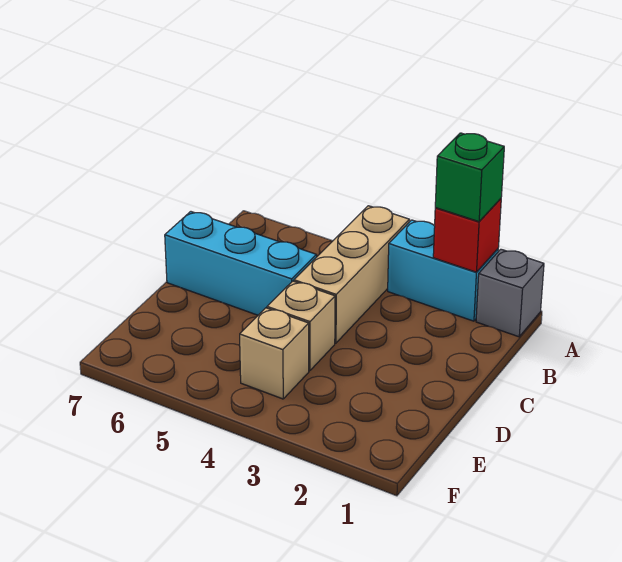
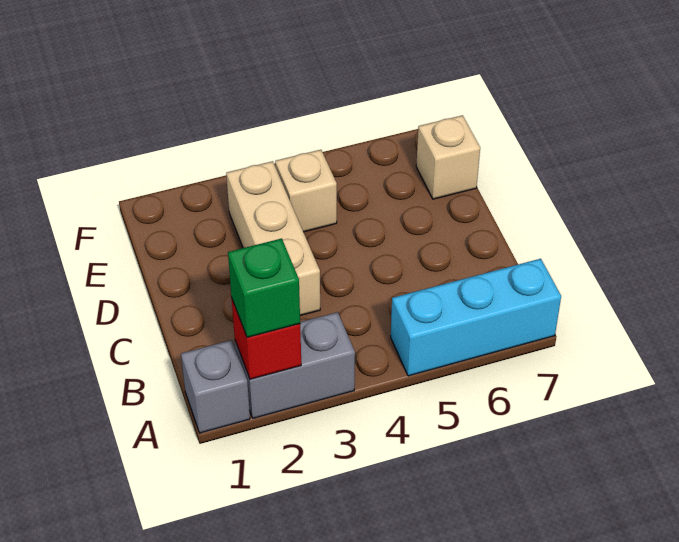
cyan brick A2:A3 level 1 -> grey brick A2:A3 level 1
tan brick A4:C4 level 1 -> tan brick C3:E3 level 1
cyan brick C5:C7 level 1 -> cyan brick A5:A7 level 1
tan brick D4 level 1 -> tan brick E7 level 1

